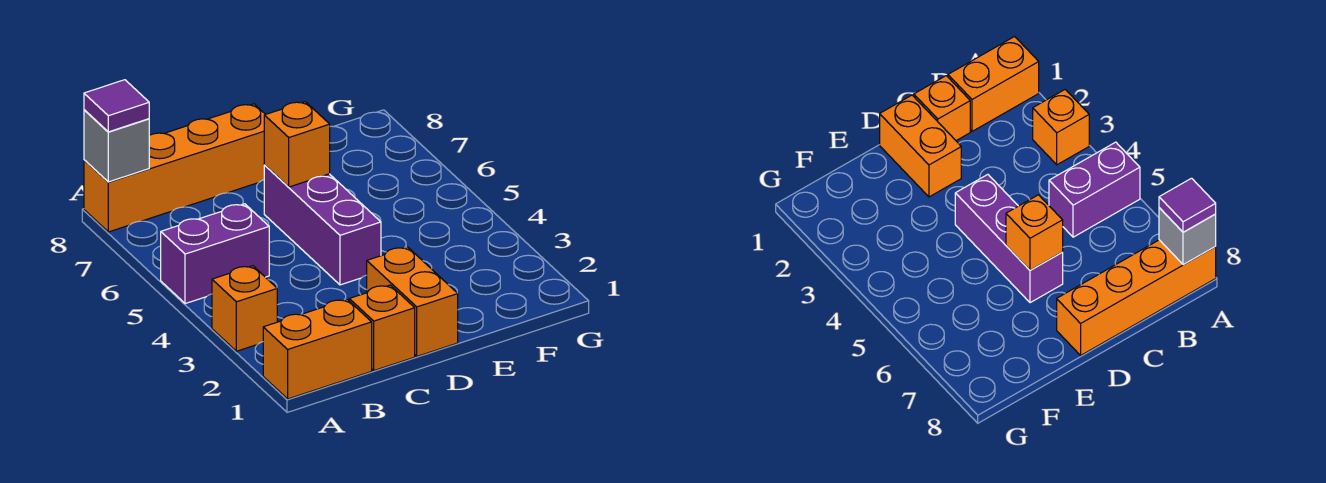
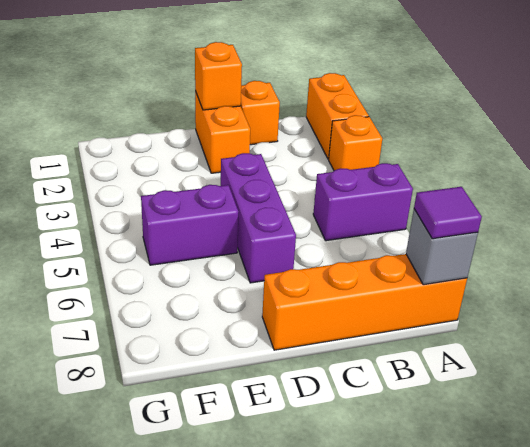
orange brick A1:B1 level 1 -> orange brick A1:A2 level 1
orange brick D6 level 2 -> orange brick D1 level 2
none -> purple brick E5:F5 level 1

